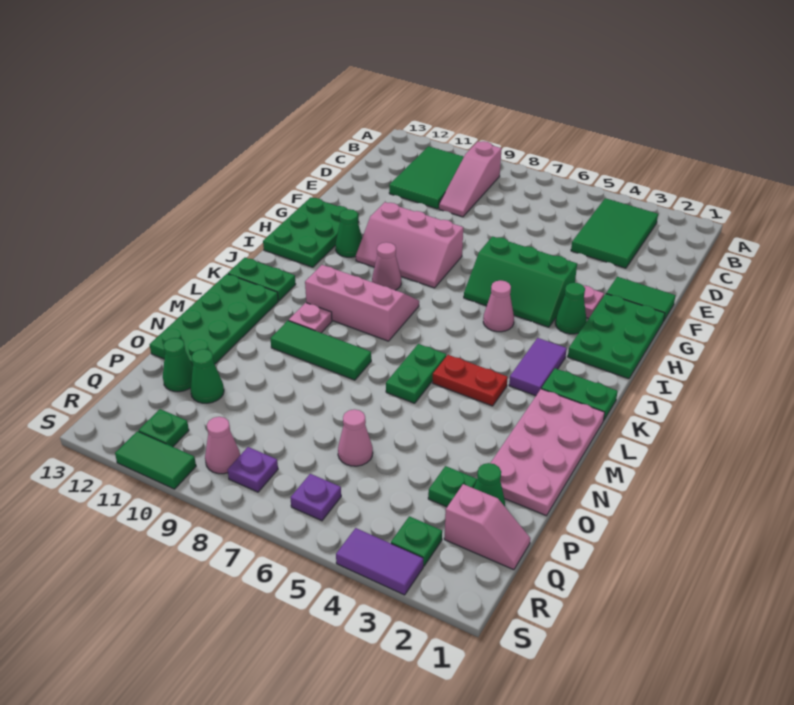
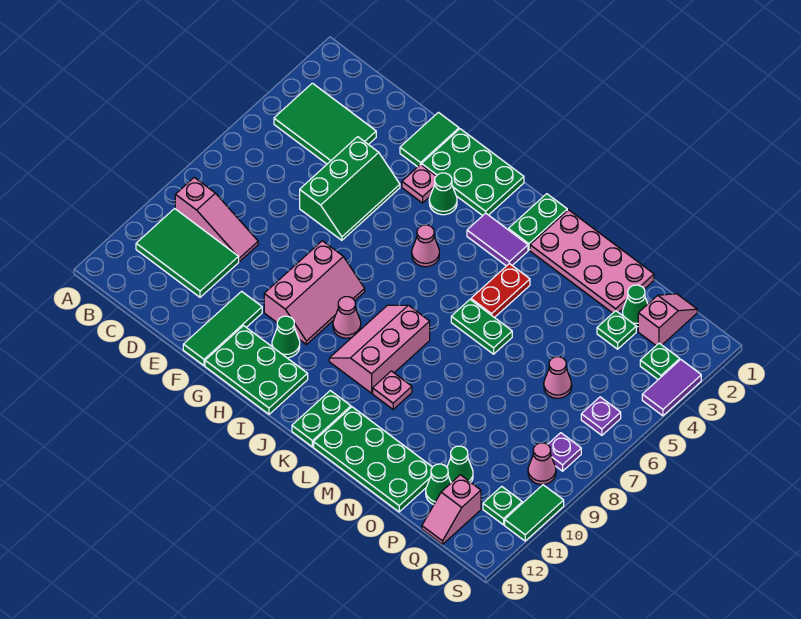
green slope G4:H6 level 1 top G -> green slope E4:F6 level 1 top E
green tile M8:M10 level 1 -> green tile F11:F13 level 1
none -> pink slope Q12:Q13 level 1 top 12

